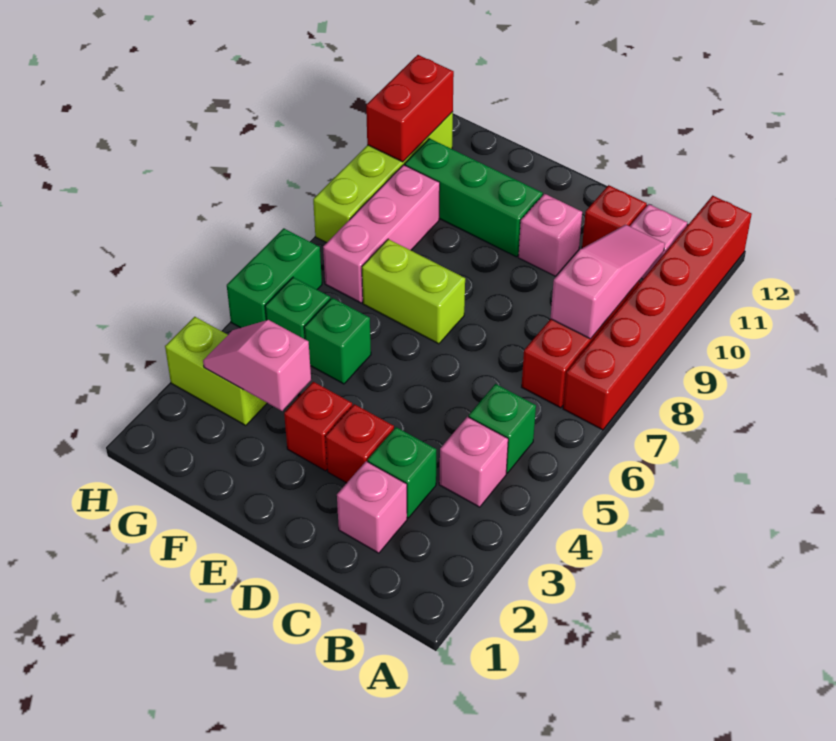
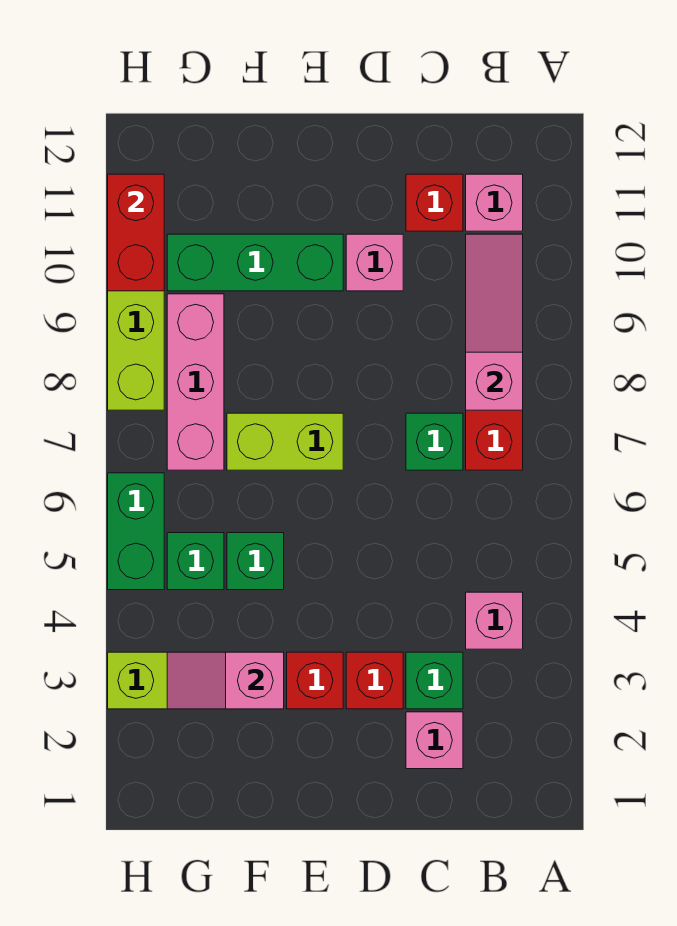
red brick A7:A12 level 1 -> none
green brick B5 level 1 -> green brick C7 level 1

